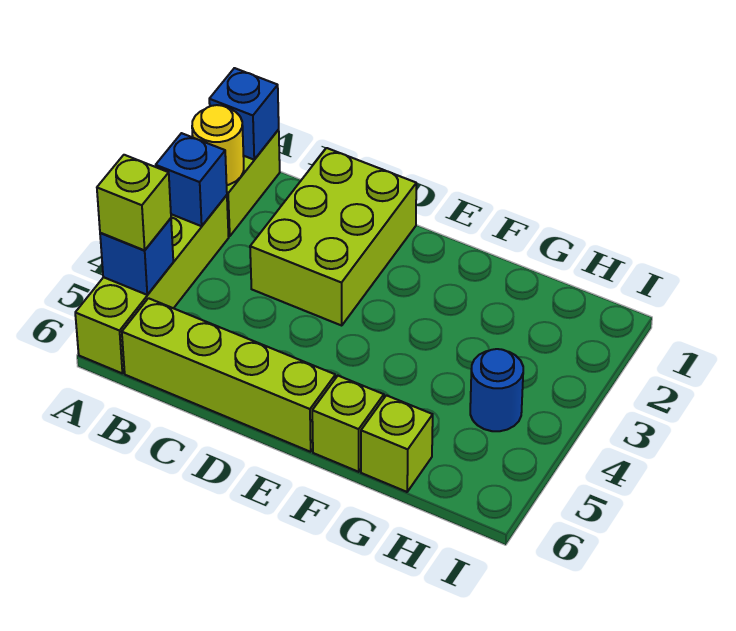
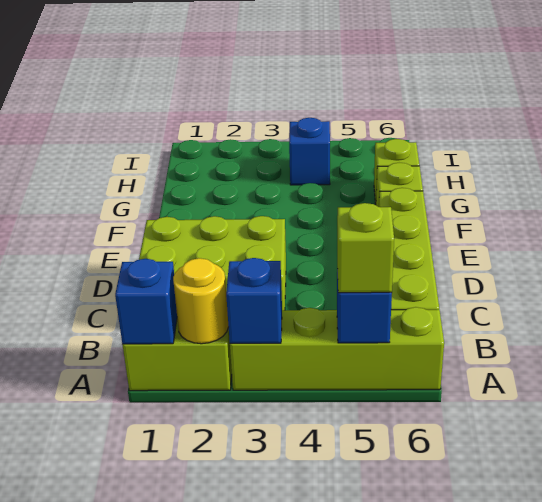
blue round brick H4 level 1 -> blue brick H4 level 1

